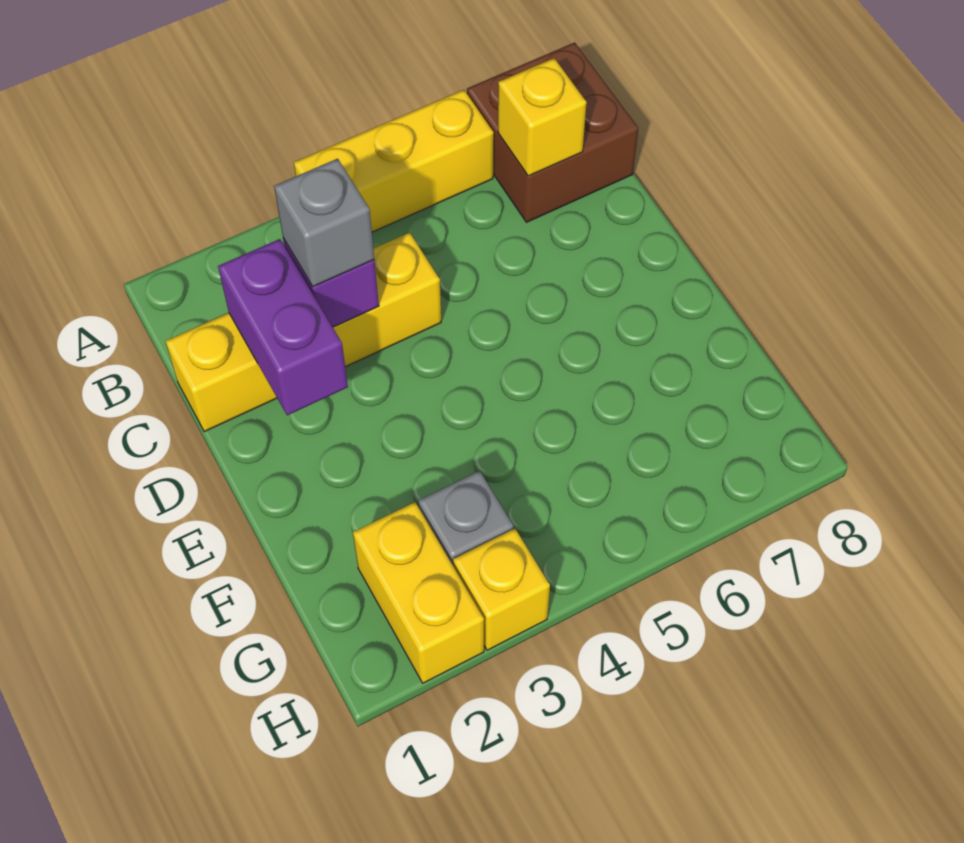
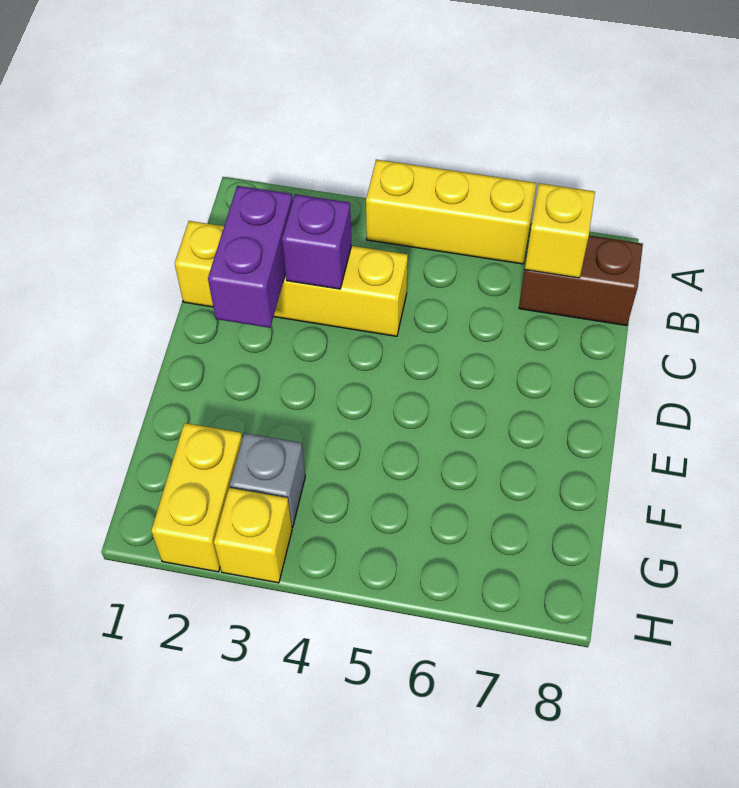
brown brick A7:B8 level 1 -> brown brick B7:B8 level 1
grey brick C3 level 3 -> none

